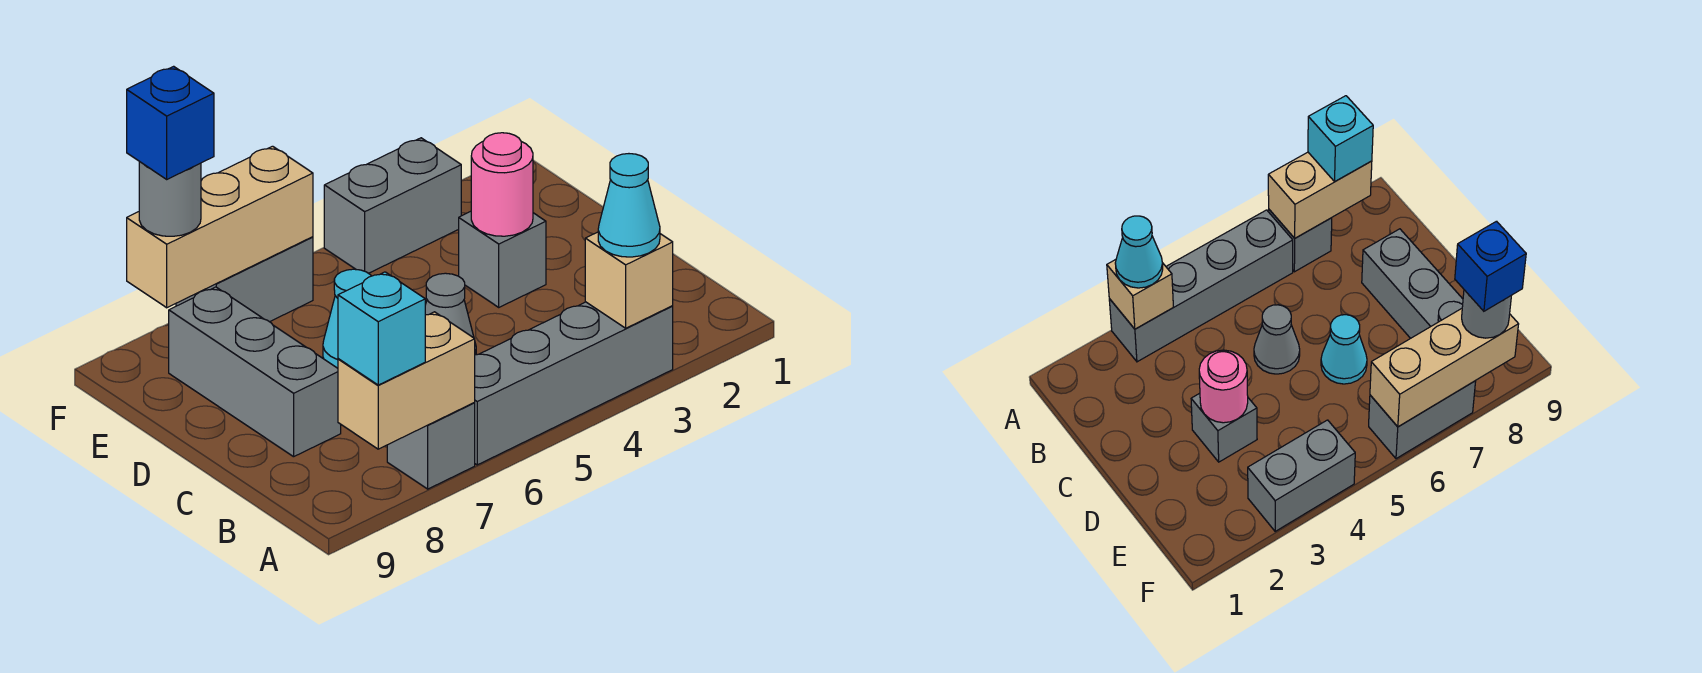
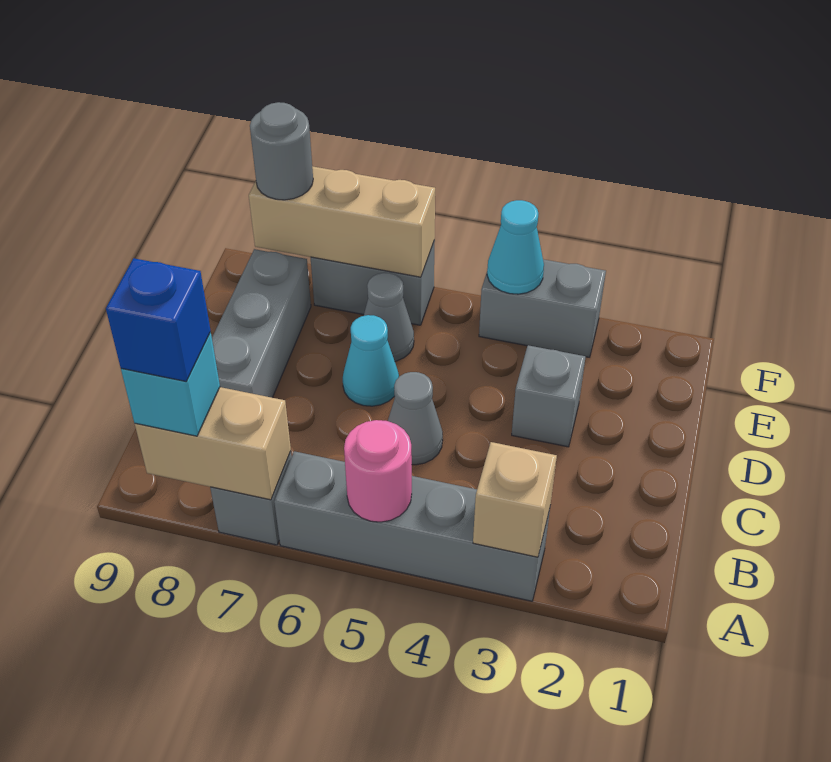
cyan cone A3 level 3 -> cyan cone F4 level 2
pink round brick D3 level 2 -> pink round brick A5 level 2
none -> grey cone E6 level 1
blue brick F8 level 4 -> blue brick A8 level 4

